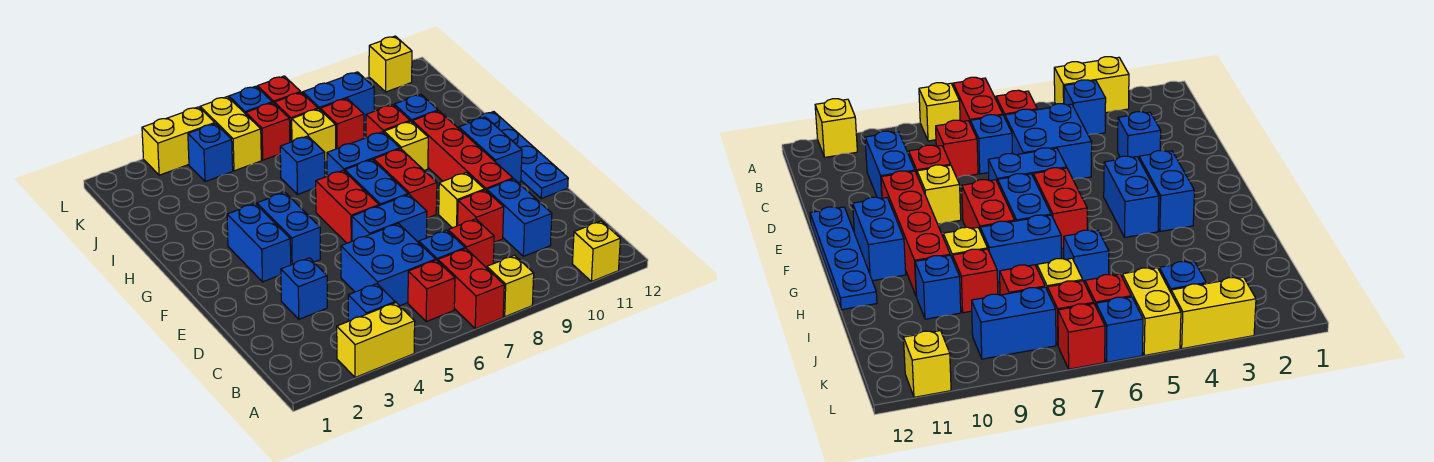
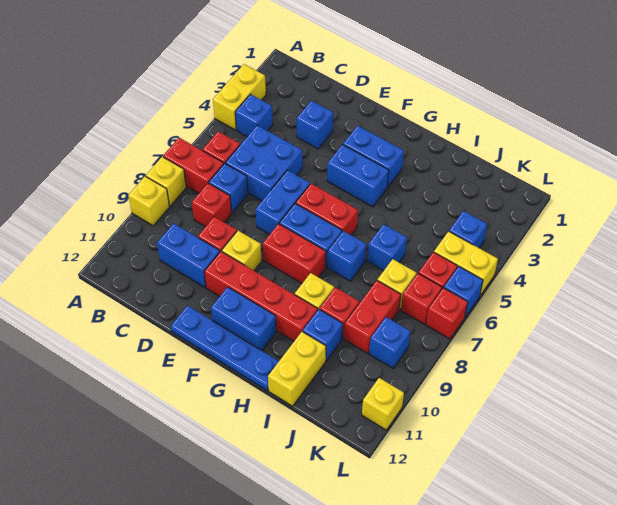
yellow brick A11 level 1 -> yellow brick A9 level 1
blue brick H7:H8 level 1 -> blue brick H7 level 1
red brick J8 level 1 -> red brick J8:J9 level 1
blue brick K8:K9 level 1 -> blue brick K9 level 1
yellow brick L3:L4 level 1 -> yellow brick I11:I12 level 1

